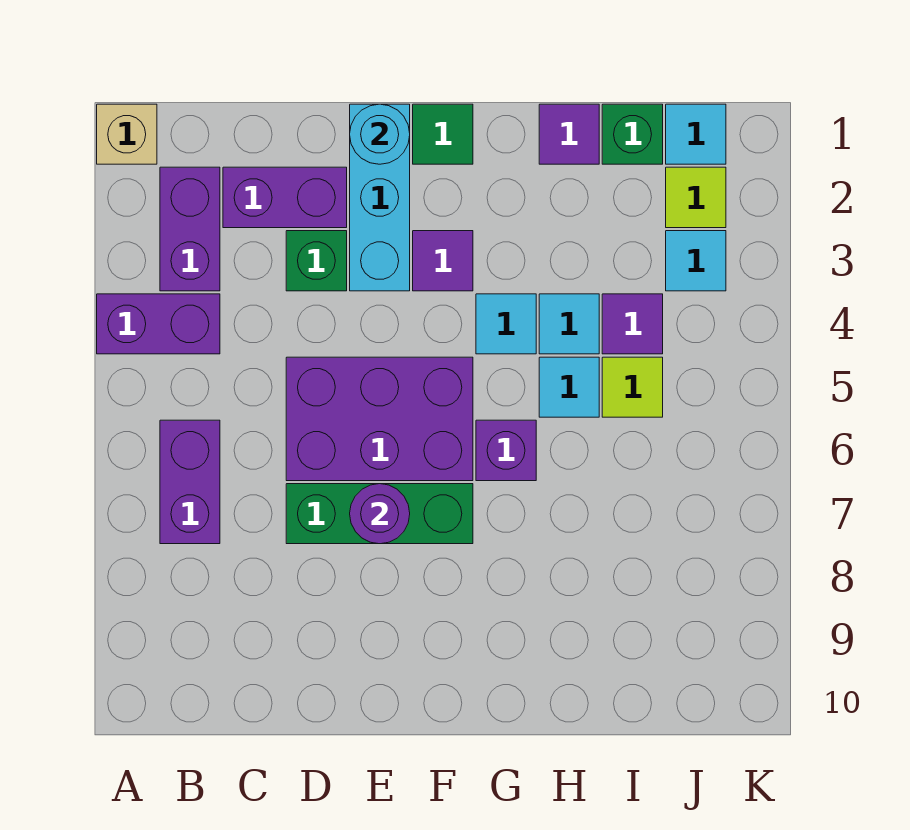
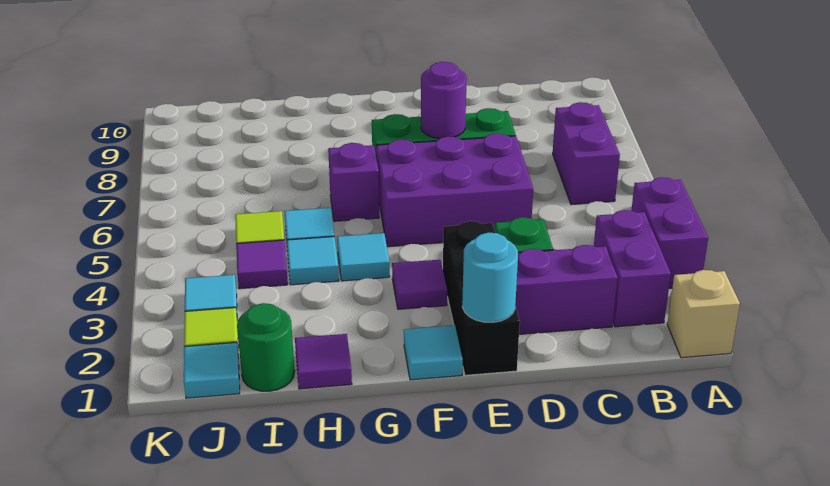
purple brick A4:B4 level 1 -> purple brick A3:A4 level 1
cyan brick E1:E3 level 1 -> black brick E1:E3 level 1
green tile F1 level 1 -> cyan tile F1 level 1
green brick I1 level 1 -> green round brick I1 level 1

